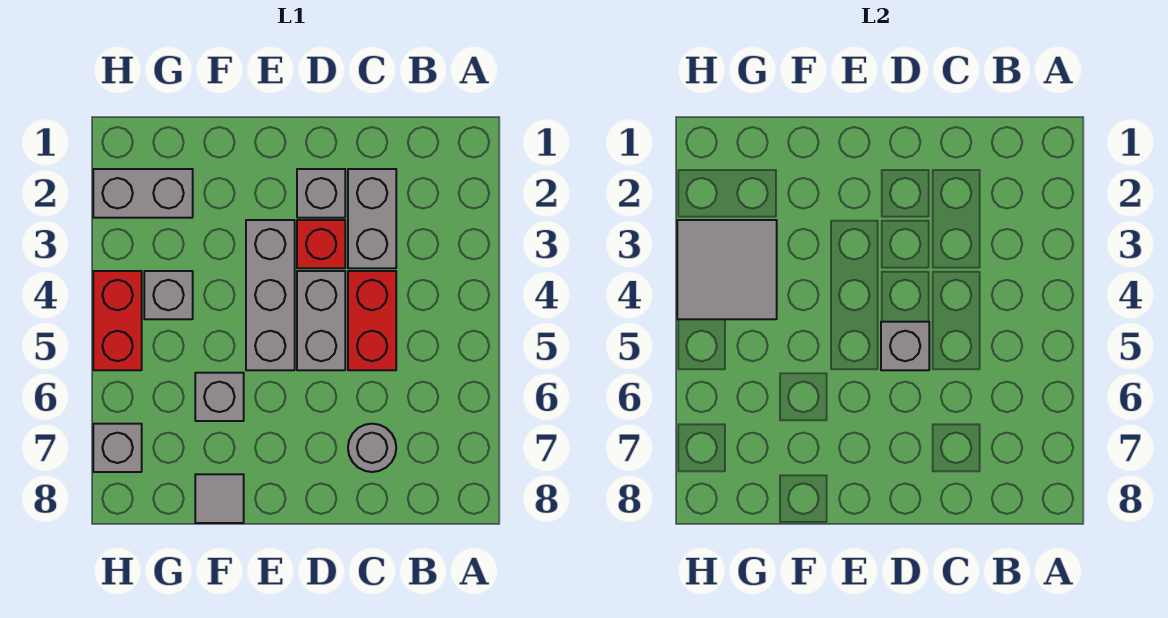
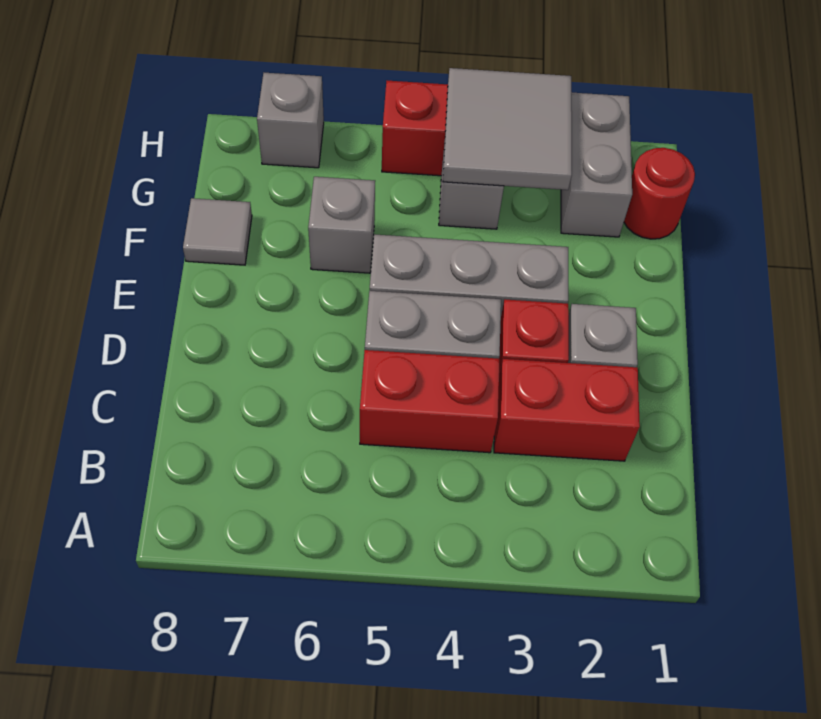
grey brick C2:C3 level 1 -> red brick C2:C3 level 1
grey round brick C7 level 1 -> none
grey brick D5 level 2 -> none
none -> red round brick G1 level 1

